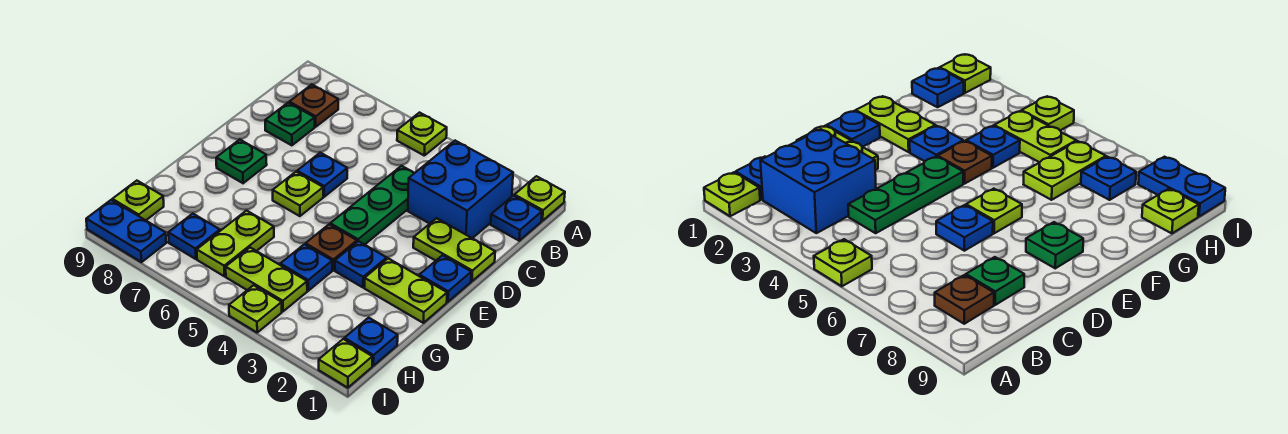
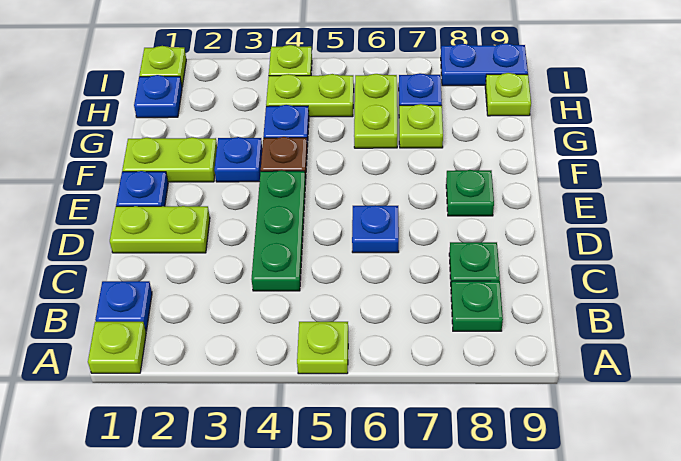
blue brick B2:C3 level 1 -> none
brown plate B8 level 1 -> green plate B8 level 1
lime plate E6 level 1 -> lime plate G7 level 1

